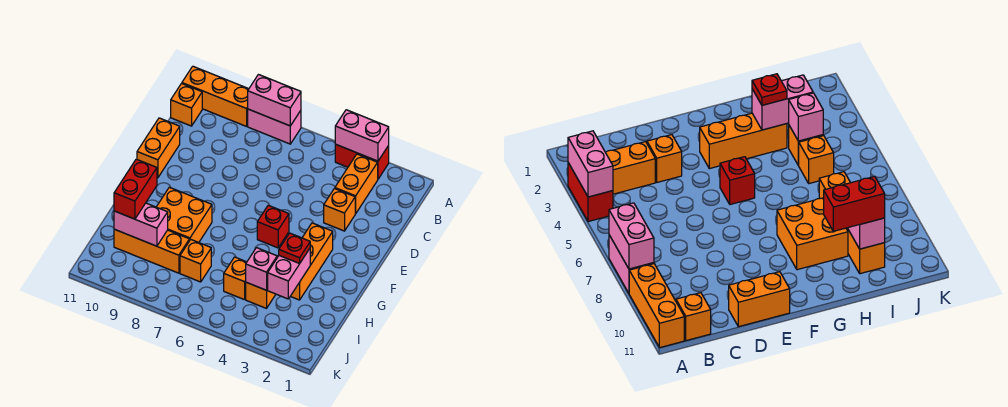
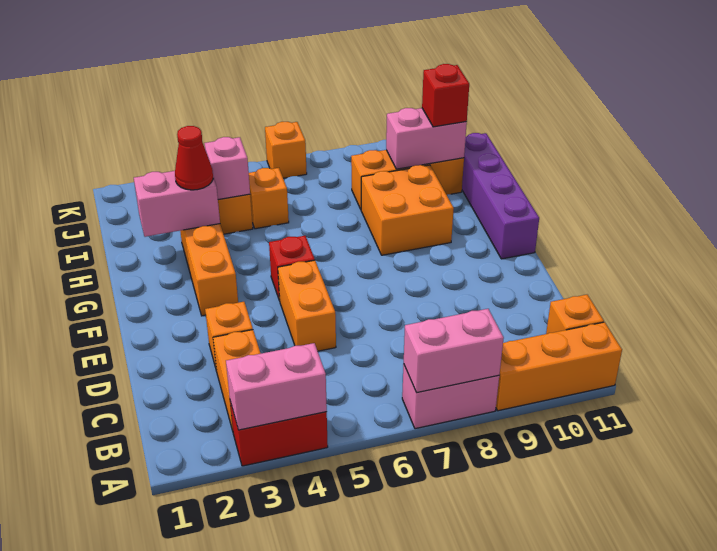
orange brick D11:E11 level 1 -> orange brick D5:E5 level 1
none -> purple brick F11:I11 level 1
pink brick H3:I3 level 2 -> pink brick H2:H3 level 2
red plate H3 level 3 -> red cone H3 level 3
red brick H10:I10 level 3 -> red brick I10 level 3
orange brick I7 level 1 -> orange brick K6 level 1

